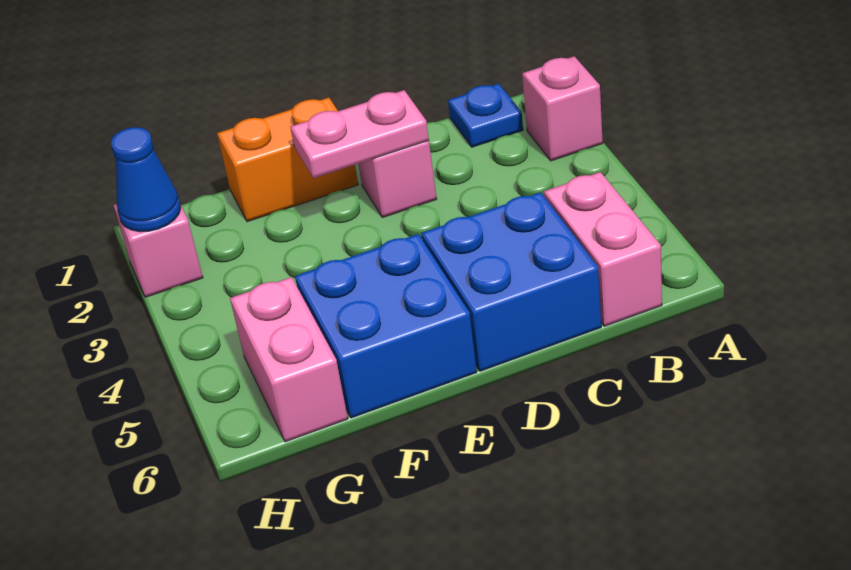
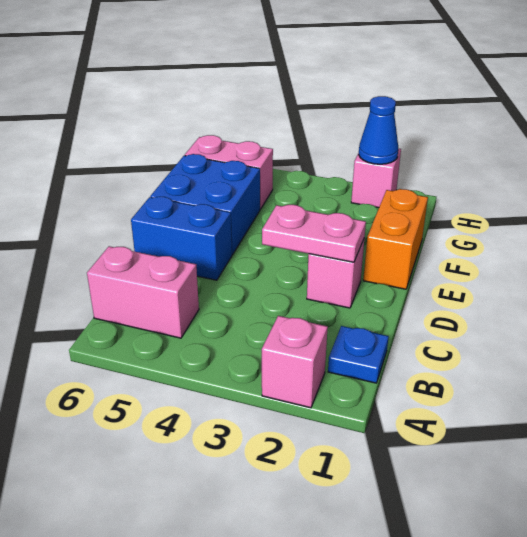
blue brick C5:D6 level 1 -> blue brick D5:D6 level 1
pink plate D2:E2 level 2 -> pink plate D2:D3 level 2

